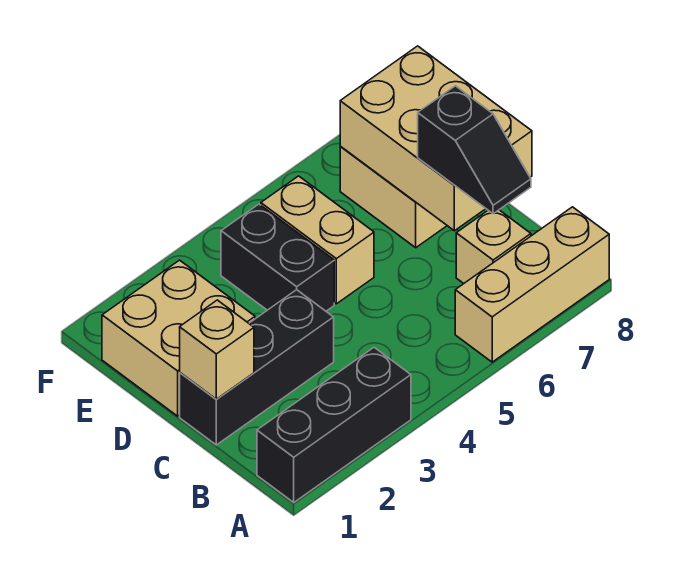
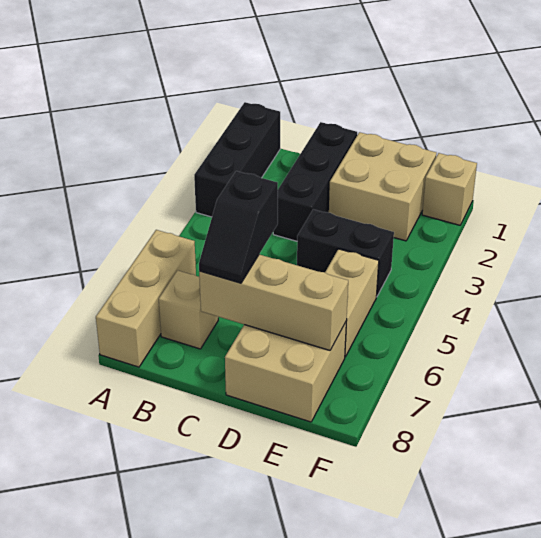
black slope B7:C7 level 3 top C -> black slope C6:C7 level 3 top 6
tan brick C1 level 2 -> tan brick F1 level 1
tan brick C7:E8 level 2 -> tan brick C7:E7 level 2
tan brick D5:E5 level 1 -> tan brick E5:E6 level 1

